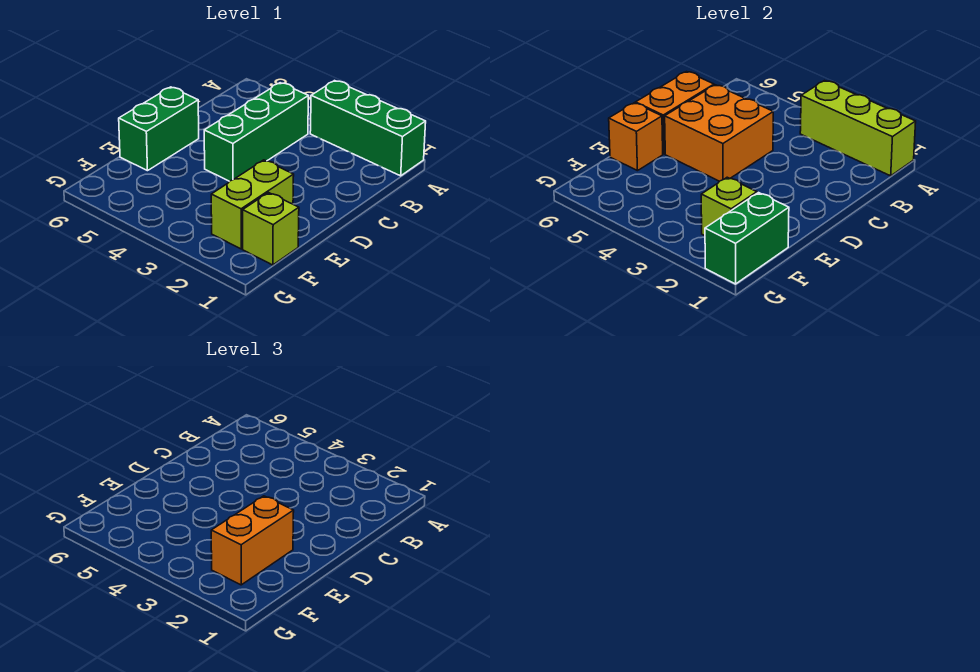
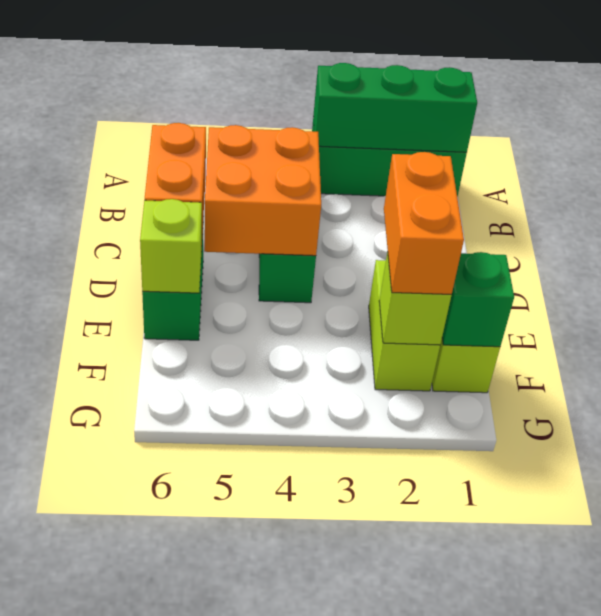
lime brick A1:A3 level 2 -> green brick A1:A3 level 2
orange brick E6 level 2 -> lime brick E6 level 2
green brick F1:G1 level 2 -> green brick F1 level 2

